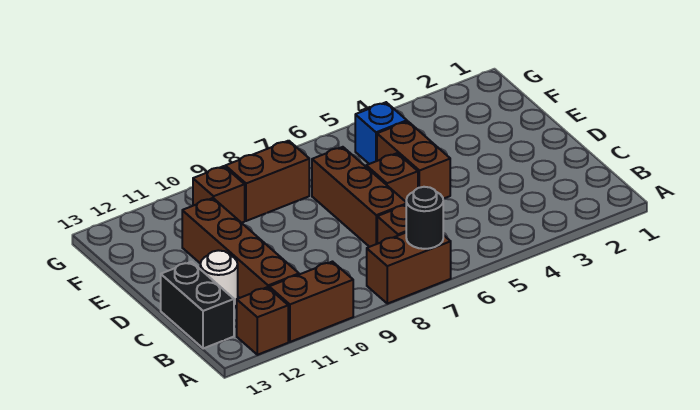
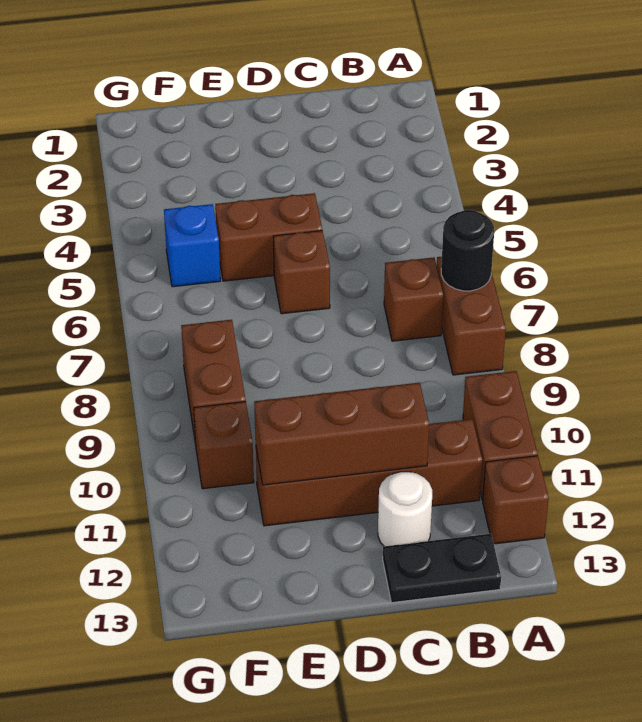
black brick B13:C13 level 1 -> black plate B13:C13 level 1
brown brick C7:E7 level 1 -> brown brick C11:E11 level 2

